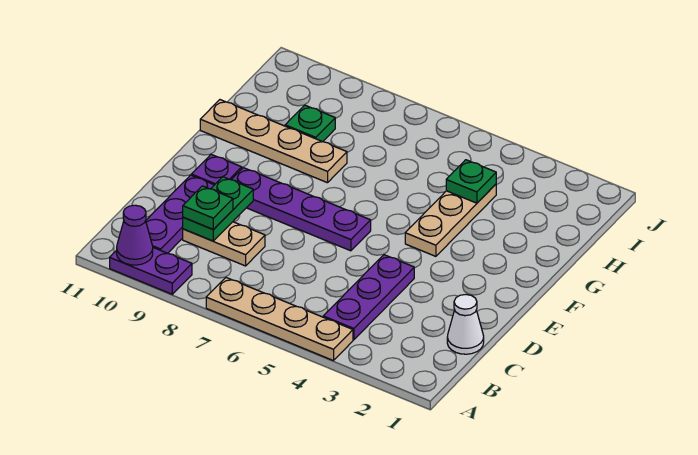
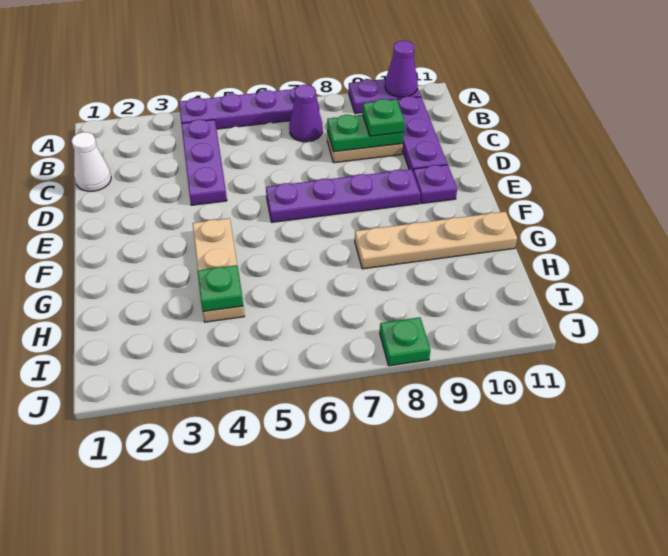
tan plate A4:A7 level 1 -> purple plate A4:A7 level 1
none -> purple cone B7 level 1
green plate C9:D9 level 2 -> green plate C8:C9 level 2
green plate H9 level 1 -> green plate J8 level 1

